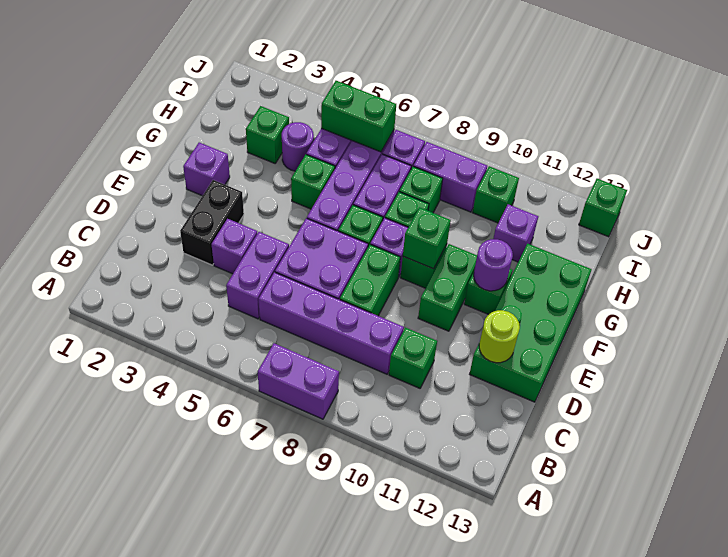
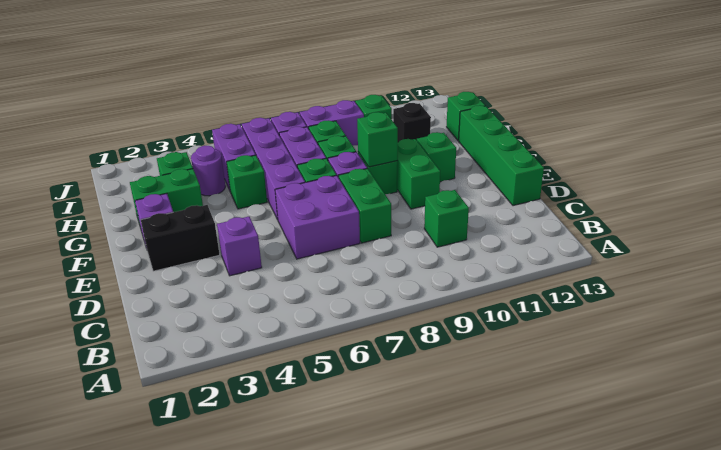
purple brick A7:A8 level 1 -> none
purple brick C5:D5 level 1 -> none
purple brick C6:C9 level 1 -> none
black brick D3:E3 level 1 -> black brick E2:E3 level 1
green brick D12:G13 level 1 -> green brick D13:G13 level 1
lime round brick D12 level 2 -> none
purple round brick F11 level 2 -> none
purple brick H11 level 1 -> black brick H11 level 1
green brick I5:I6 level 2 -> green brick G2:G3 level 1
green brick J13 level 1 -> green brick H13 level 1

